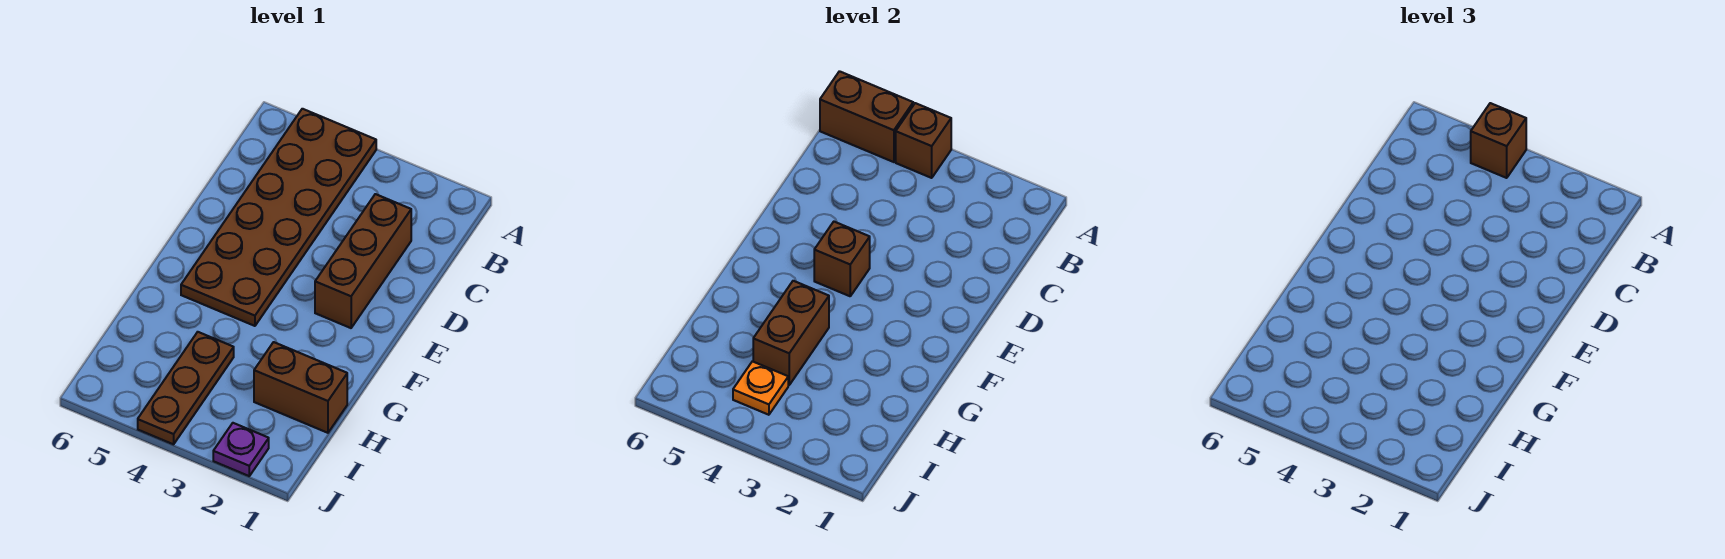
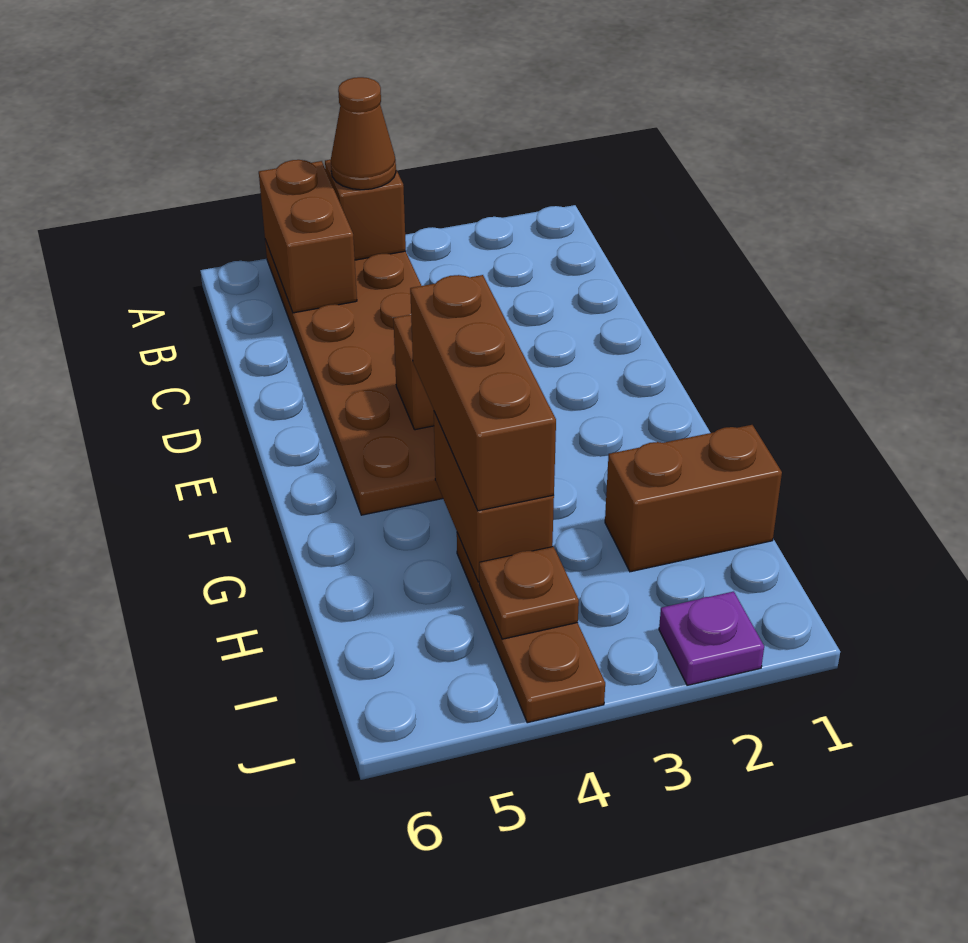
brown brick A4 level 3 -> brown cone A4 level 3
brown brick A5:A6 level 2 -> brown brick A5:B5 level 2
brown brick C2:E2 level 1 -> brown brick F4:H4 level 3
orange plate I4 level 2 -> brown plate I4 level 2

